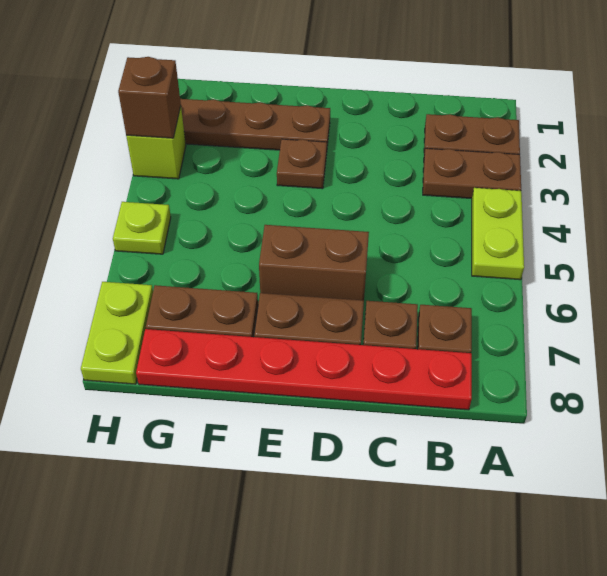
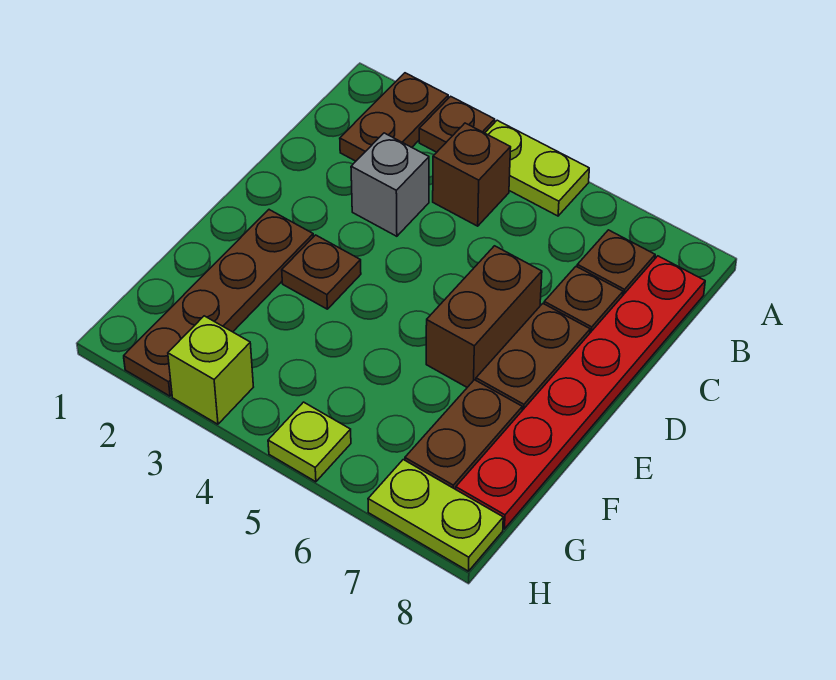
brown plate A3:B3 level 1 -> brown plate A3 level 1
none -> grey brick C3 level 1
brown brick H3 level 2 -> brown brick B4 level 1

